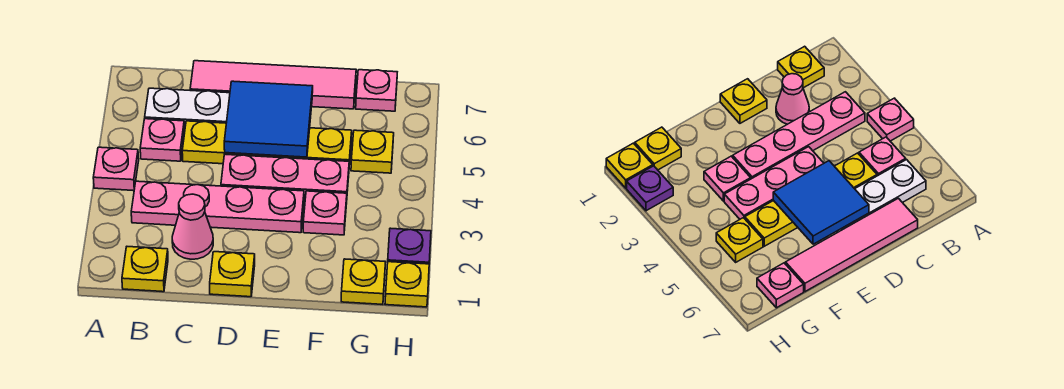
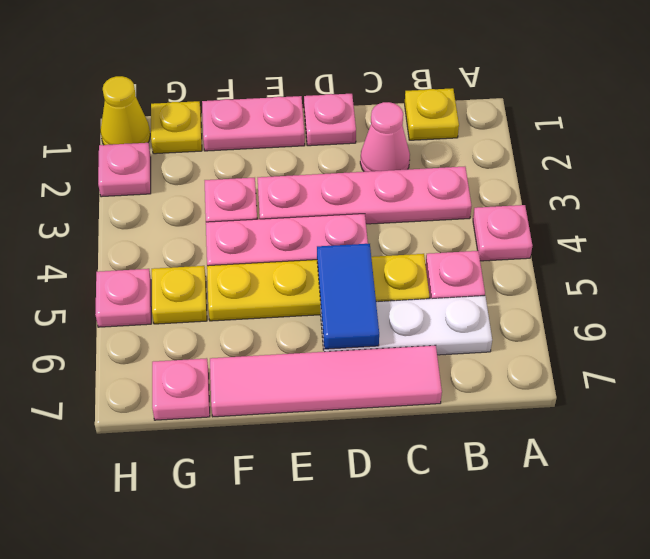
yellow plate D1 level 1 -> pink plate D1 level 1
blue tile D5:E6 level 2 -> blue tile D5:D6 level 2
none -> pink plate E1:F1 level 1
yellow plate H1 level 1 -> yellow cone H1 level 1
purple plate H2 level 1 -> pink plate H2 level 1
none -> pink plate H5 level 1

